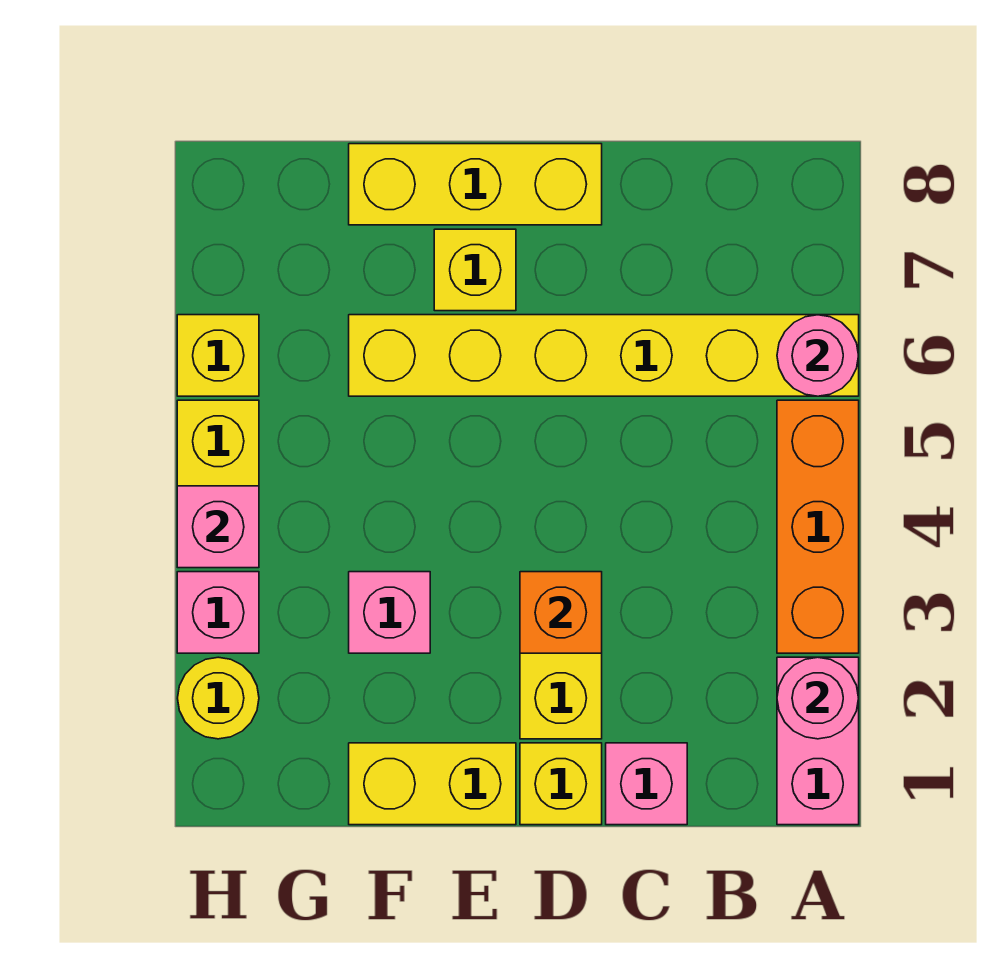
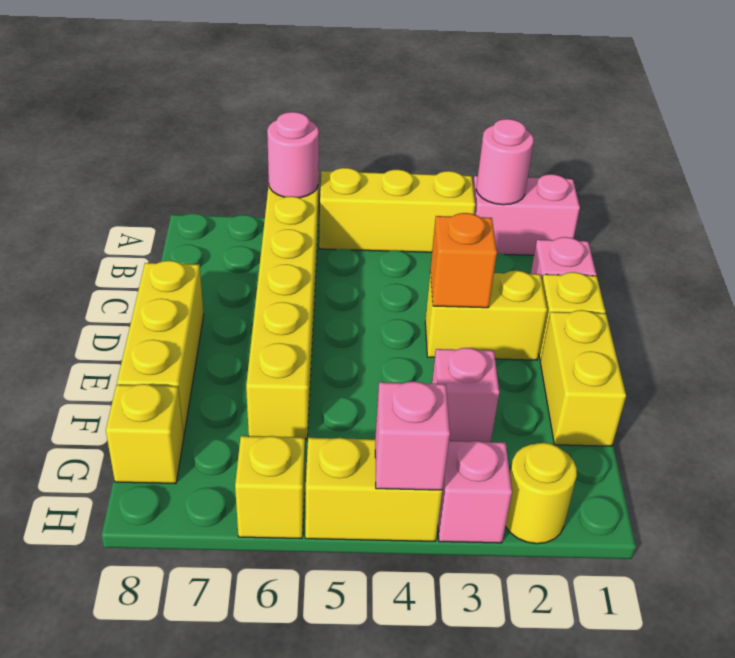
orange brick A3:A5 level 1 -> yellow brick A3:A5 level 1
yellow brick E7 level 1 -> yellow brick G8 level 1

